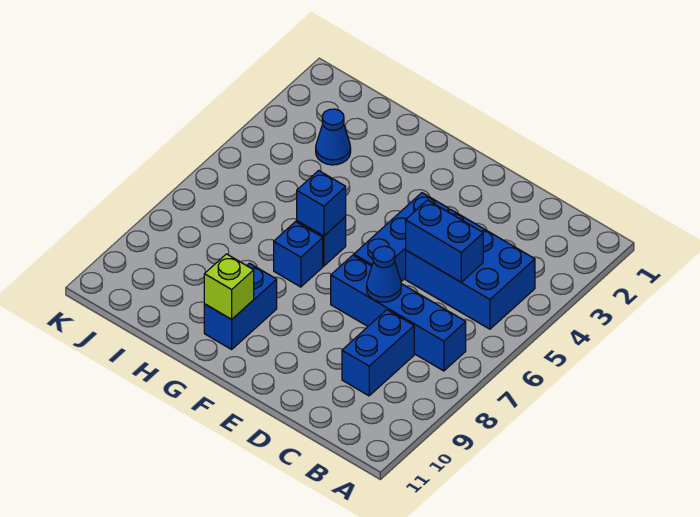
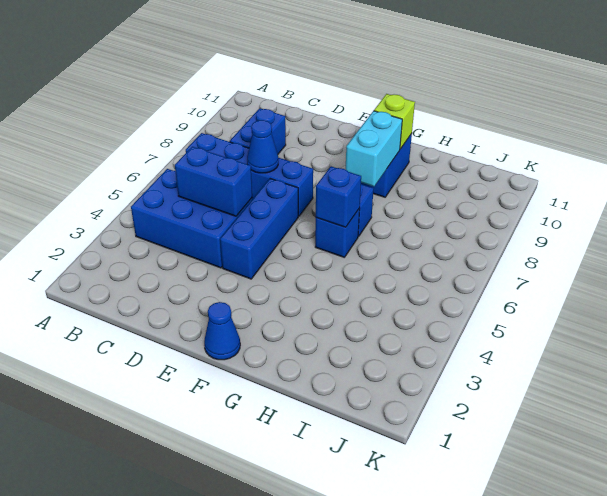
none -> cyan brick G8:G9 level 2
blue cone I3 level 1 -> blue cone F1 level 1

